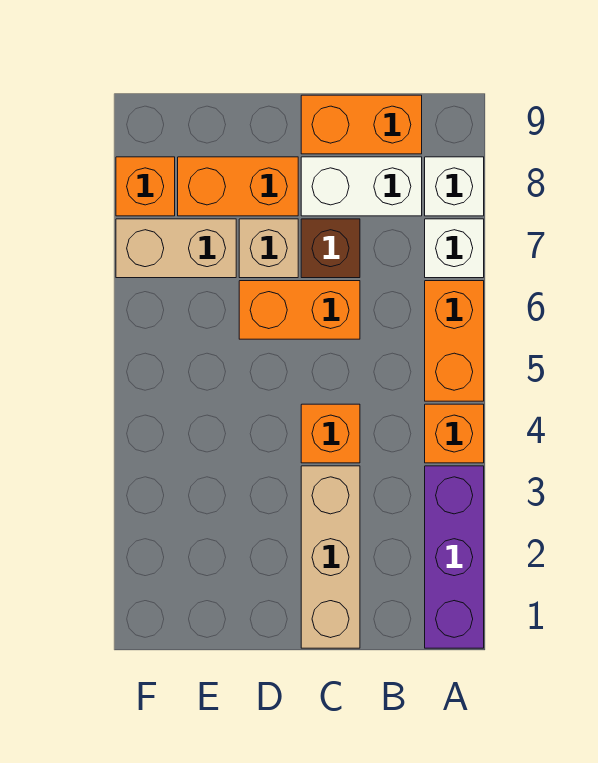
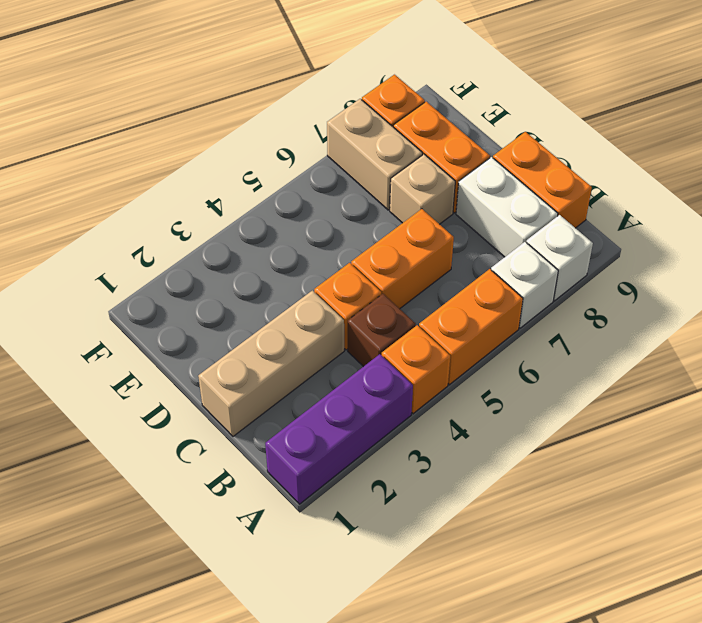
orange brick C6:D6 level 1 -> orange brick C5:C6 level 1
brown brick C7 level 1 -> brown brick B4 level 1

